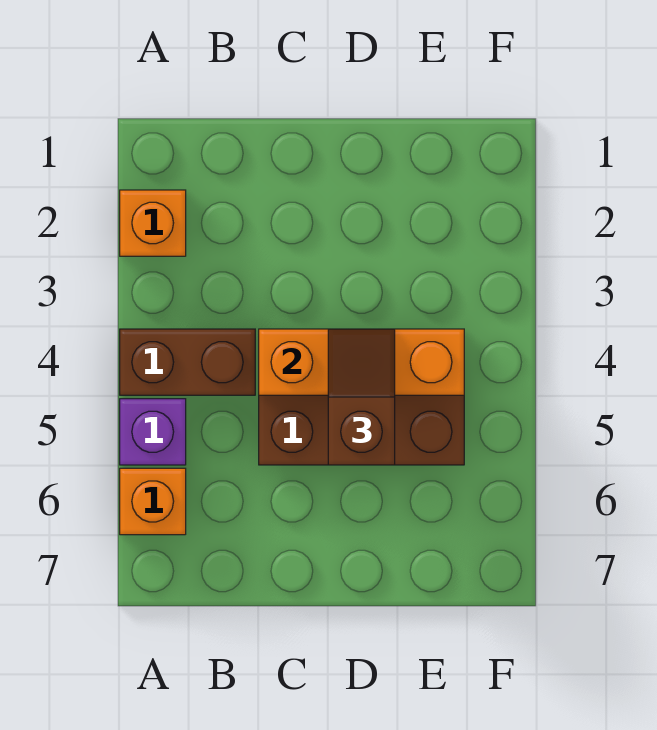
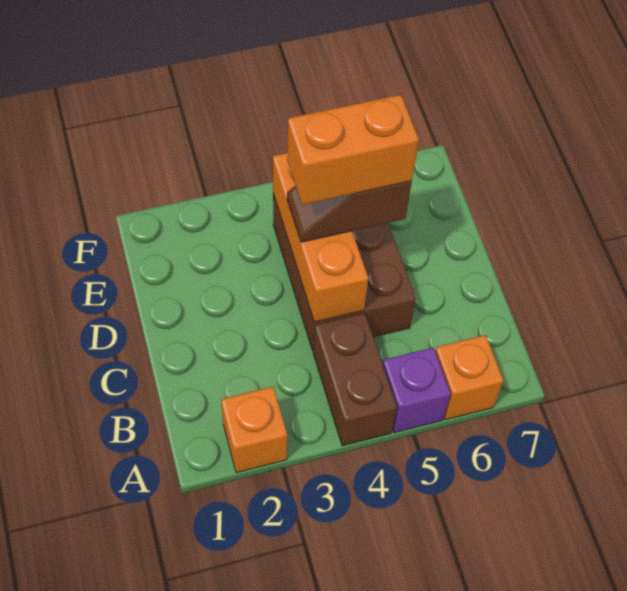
none -> orange brick D4:D5 level 4

